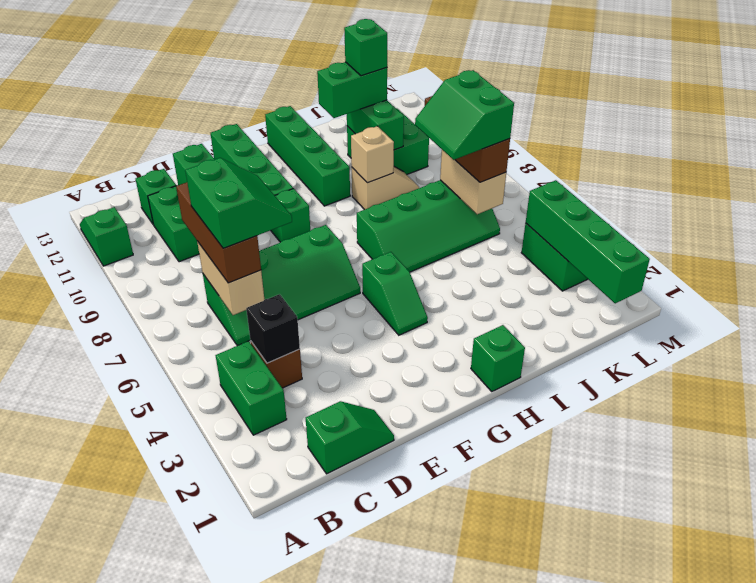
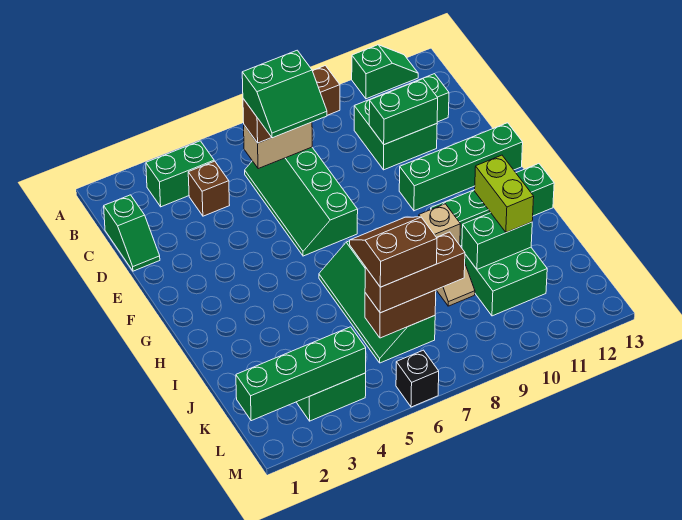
black brick C4 level 2 -> black brick M6 level 1
green brick F9 level 1 -> none
green slope G4:G5 level 1 top 5 -> none
green brick H1 level 1 -> none
green brick I11:J11 level 3 -> lime brick I11:J11 level 3
green slope J6:K7 level 4 top K -> brown slope J6:K7 level 4 top K
green brick J11 level 4 -> none
tan brick K6:K7 level 2 -> brown brick K6:K7 level 2

